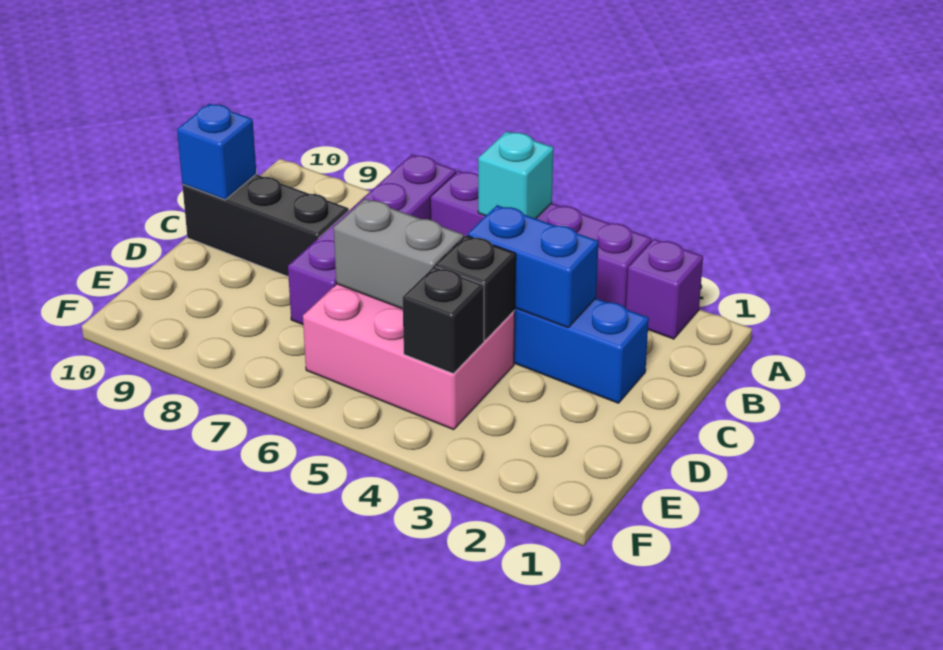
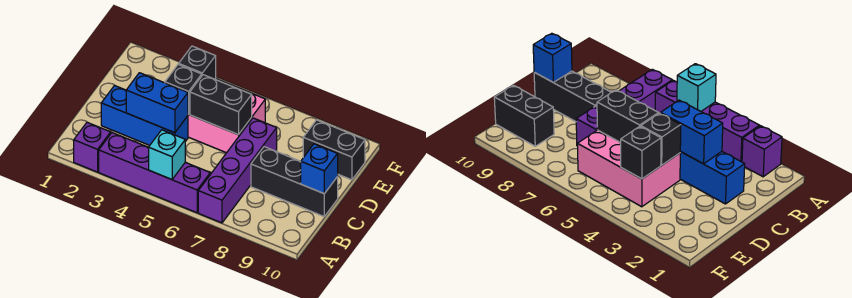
grey brick D5:D6 level 2 -> black brick D5:D6 level 2
none -> black brick E9:E10 level 1

